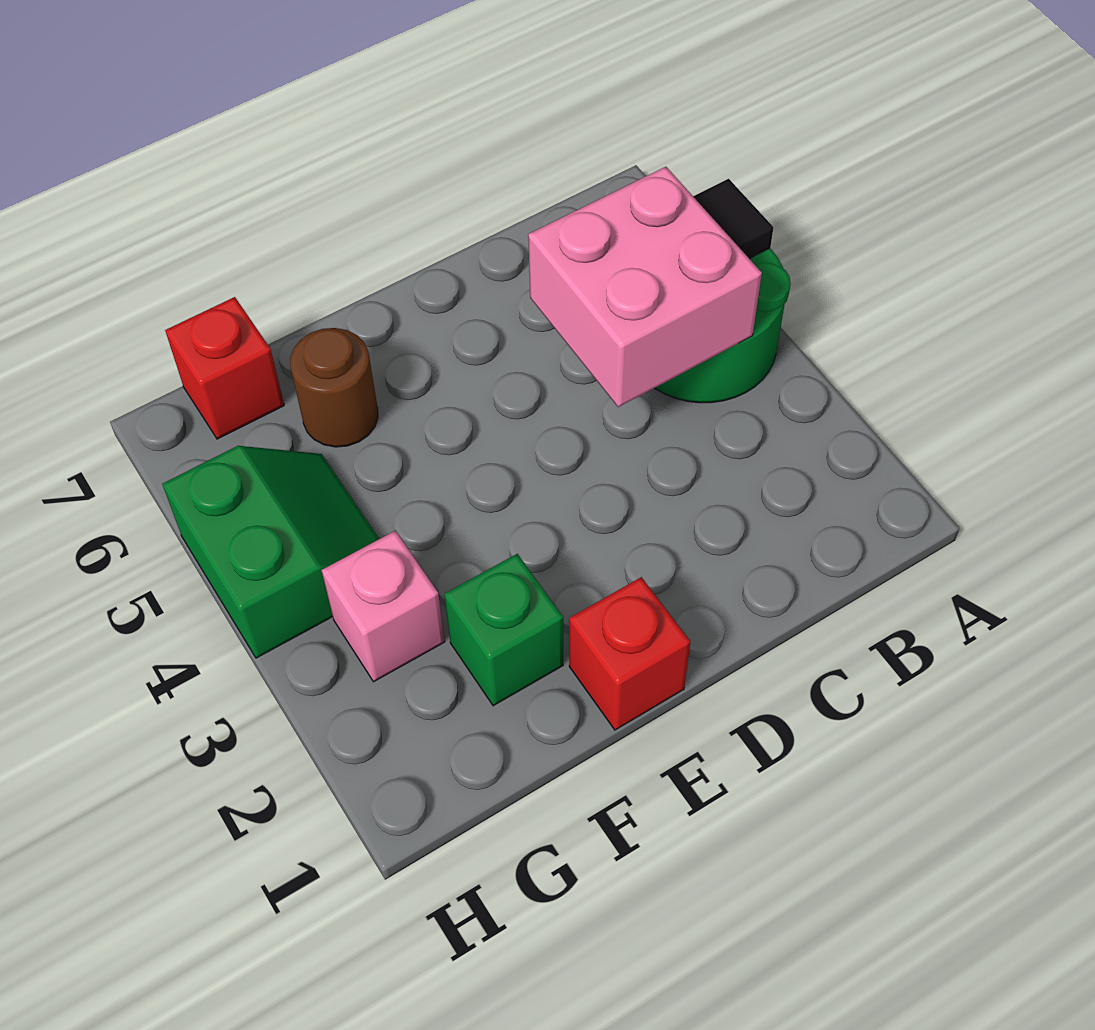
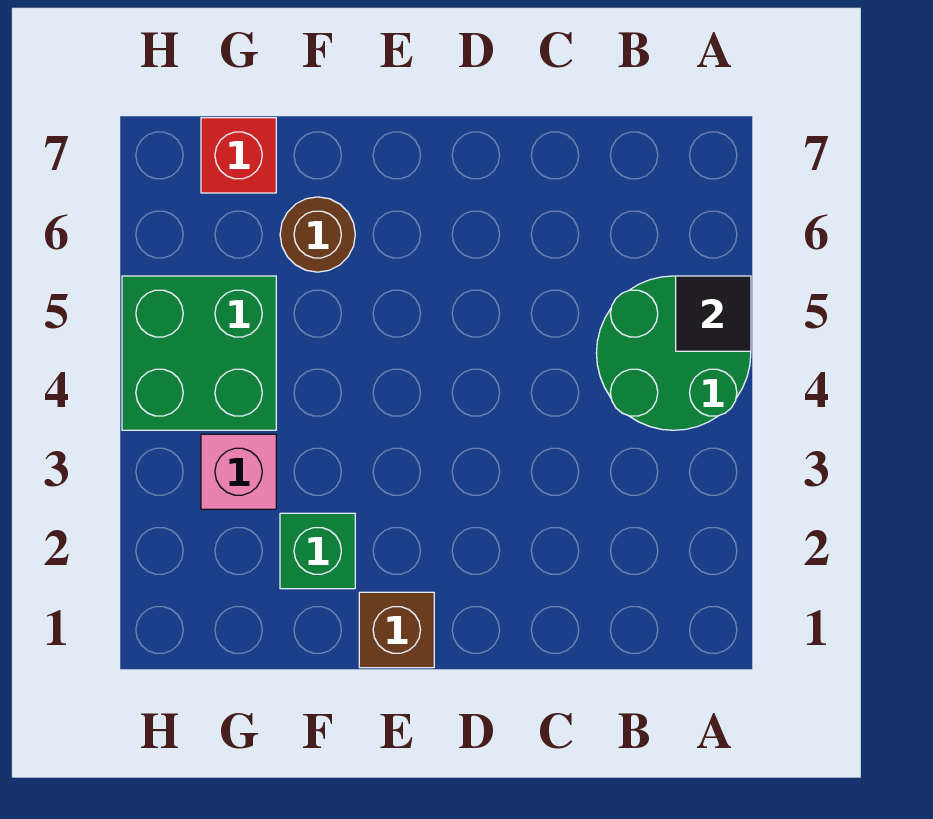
pink brick B4:C5 level 2 -> none
red brick E1 level 1 -> brown brick E1 level 1
green slope G4:H5 level 1 top H -> green brick G4:H5 level 1

